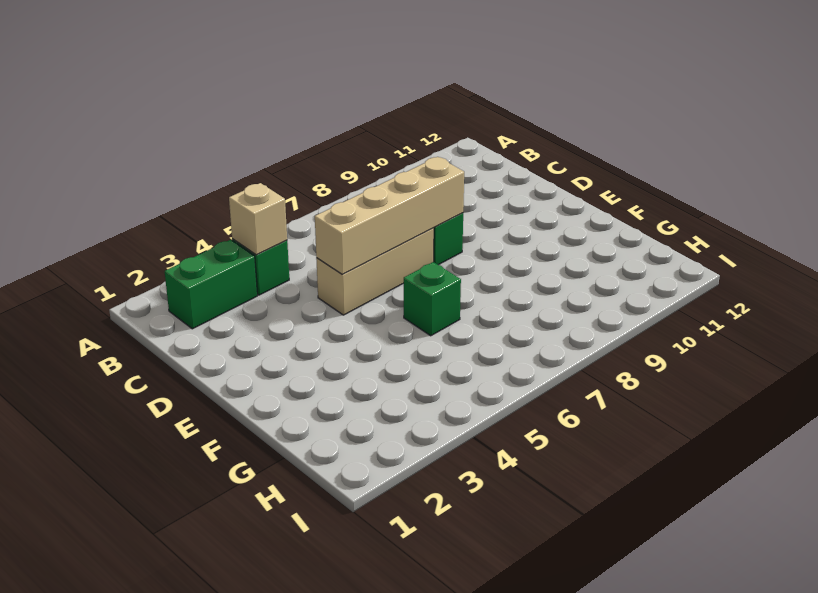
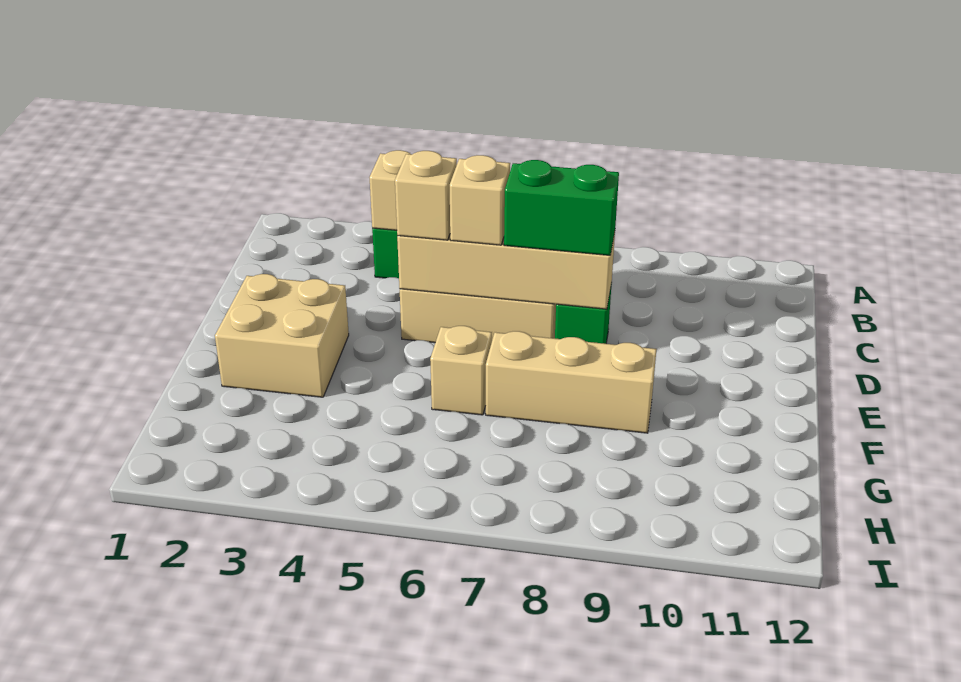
green brick B2:B3 level 1 -> green brick D7:D8 level 3
none -> tan brick D5 level 3
none -> tan brick D6 level 3
none -> tan brick E2:F3 level 1
green brick F6 level 1 -> tan brick F6 level 1
none -> tan brick F7:F9 level 1

